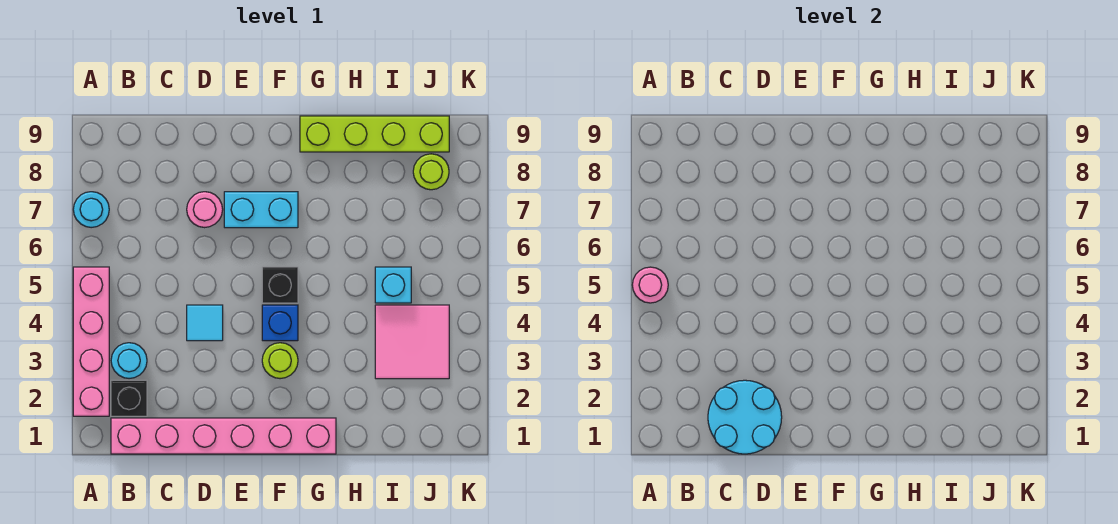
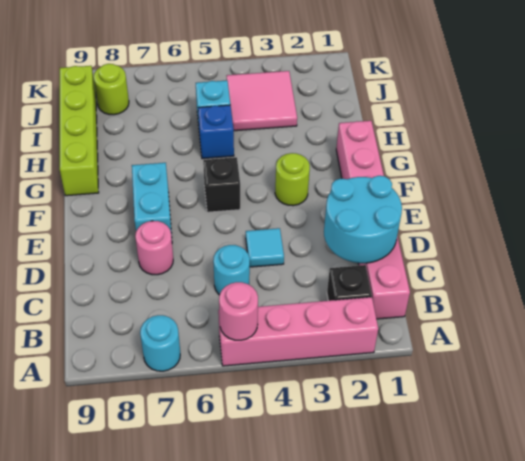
cyan round brick B3 level 1 -> cyan round brick C5 level 1
blue brick F4 level 1 -> blue brick H5 level 1

